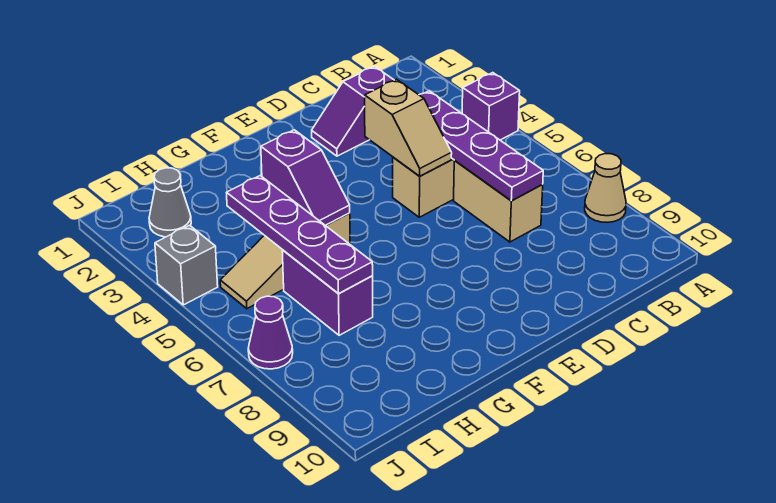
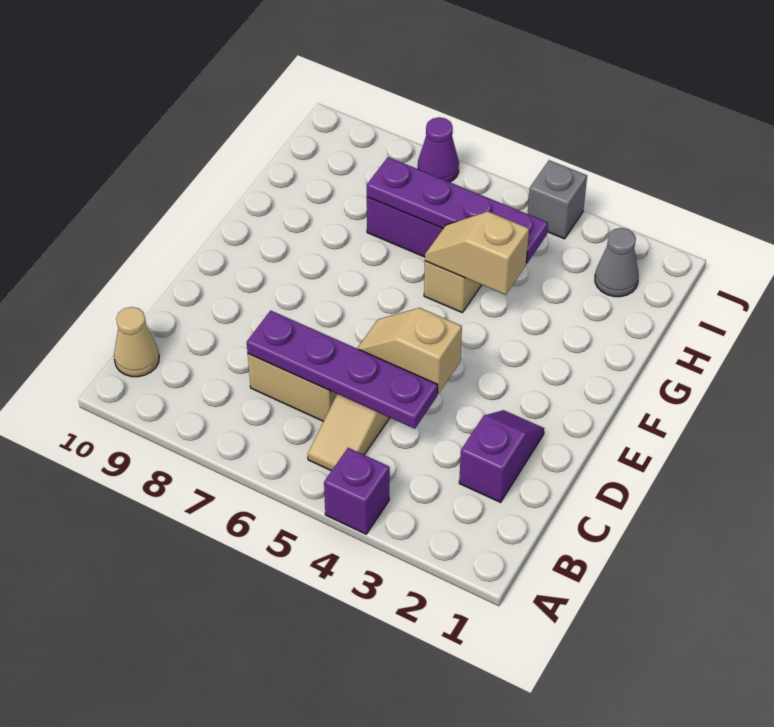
tan cone A8 level 1 -> tan cone B10 level 1
purple slope G4:G5 level 2 top 4 -> tan slope G4:G5 level 2 top 4

